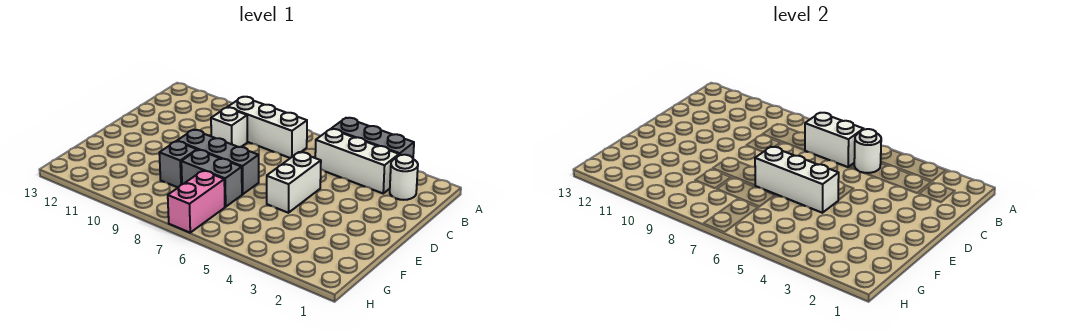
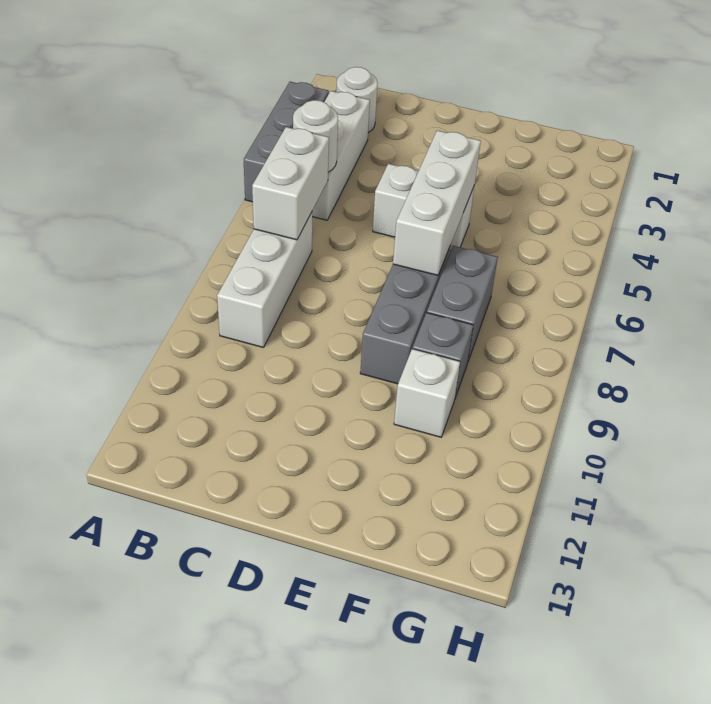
white brick C9 level 1 -> white brick F10 level 1
pink brick G7:H7 level 1 -> none

